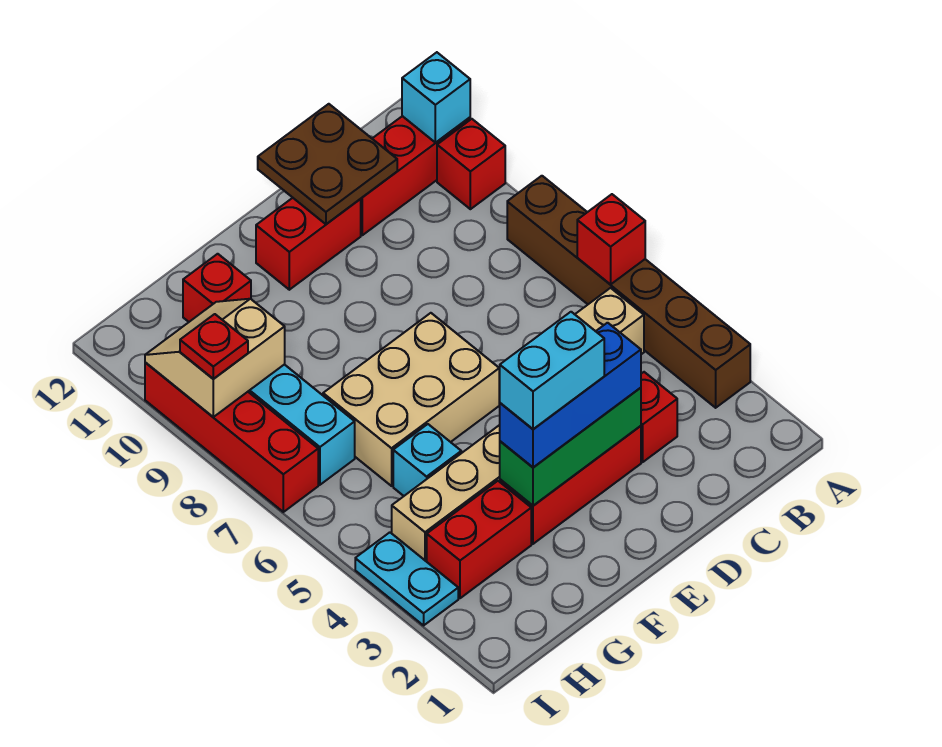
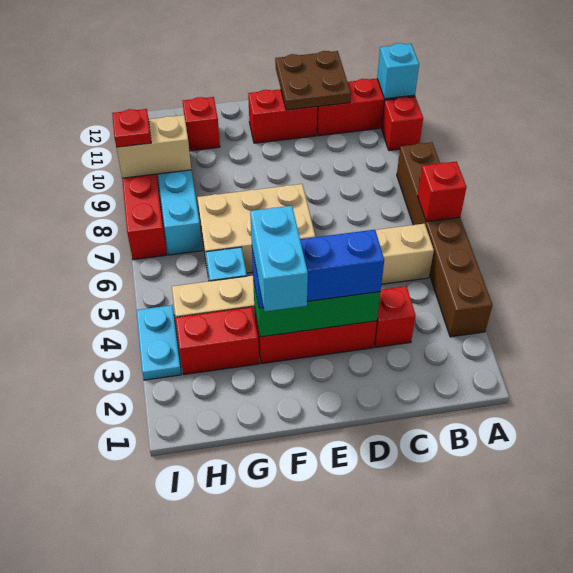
cyan brick E3:F3 level 4 -> cyan brick F2:F3 level 4

